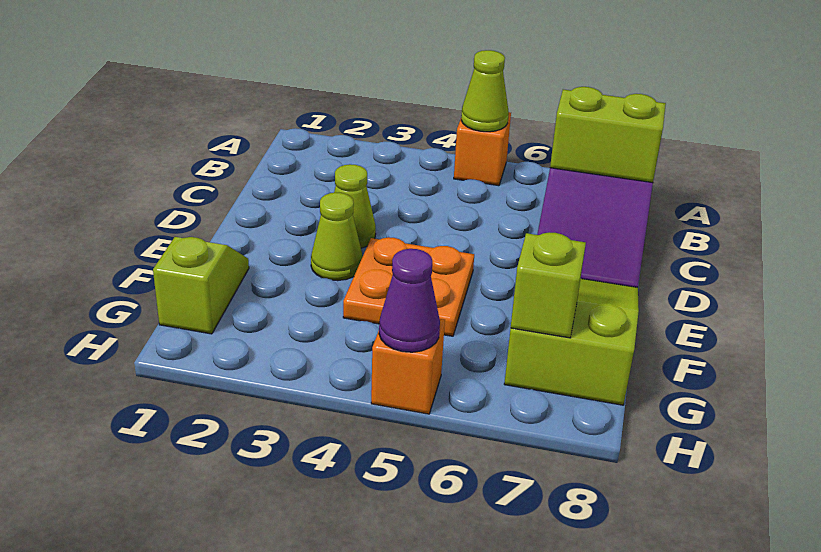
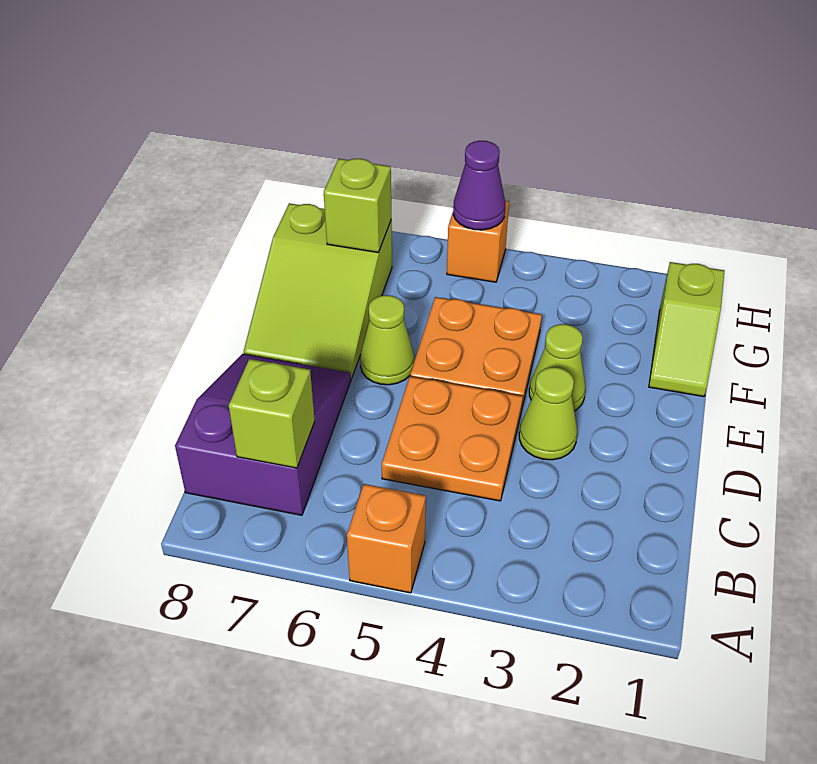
lime cone A5 level 2 -> lime cone E6 level 1
lime brick B7:B8 level 2 -> lime brick B7 level 2
none -> orange plate C4:D5 level 1

